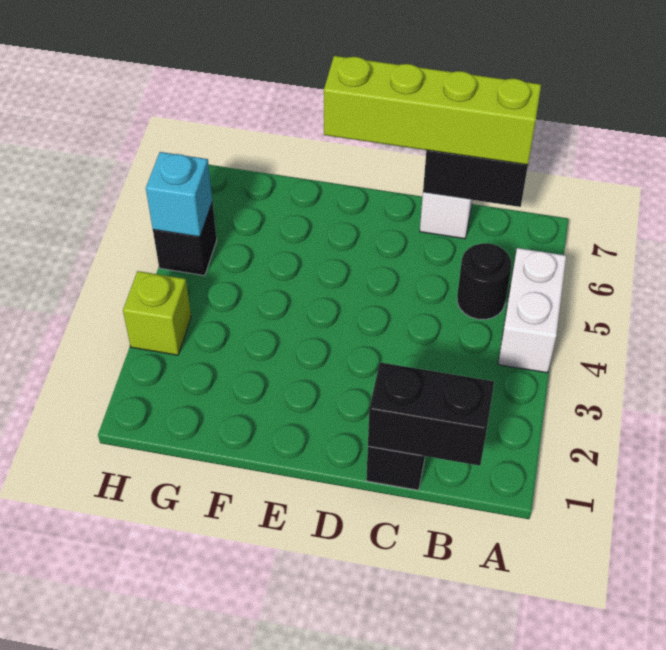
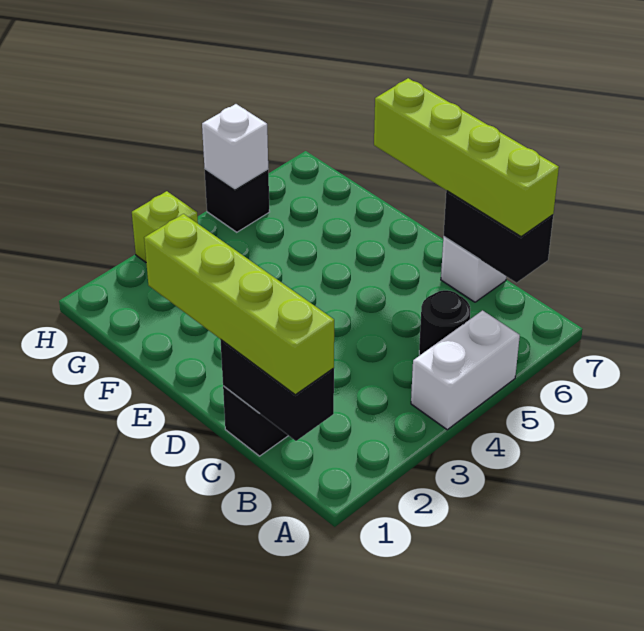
none -> lime brick B1:E1 level 3
cyan brick H5 level 2 -> white brick H5 level 2

